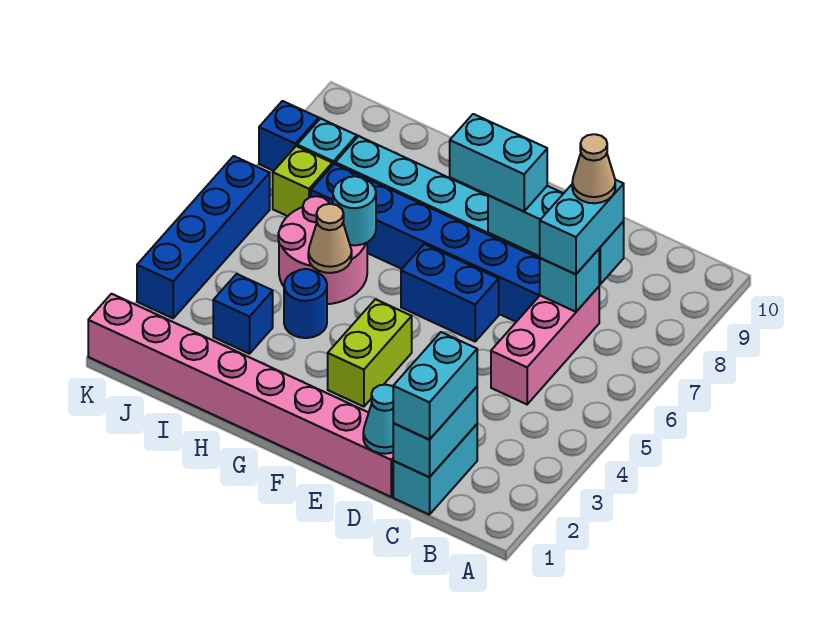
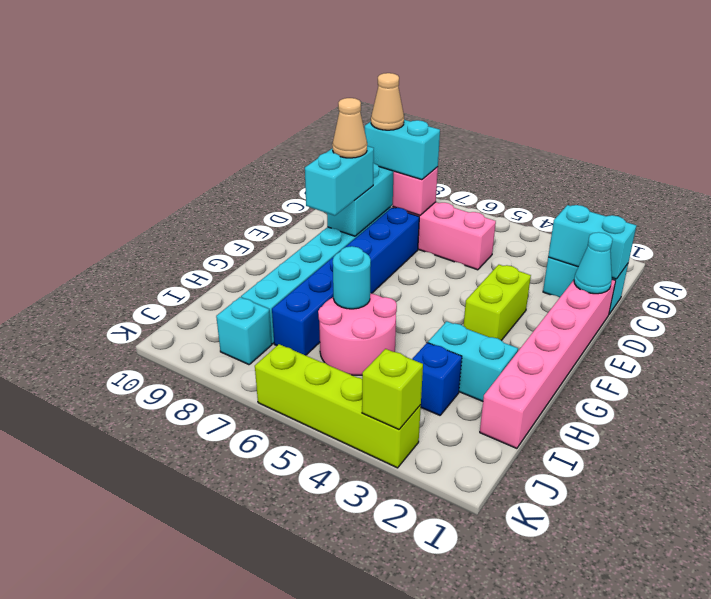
cyan brick C1:C2 level 3 -> cyan brick H2:H3 level 1
cyan brick C7 level 2 -> pink brick C7 level 2
pink brick D1:K1 level 1 -> pink brick D1:I1 level 1
blue brick E6:F6 level 1 -> none
lime brick F3:F4 level 1 -> lime brick E3:F3 level 1
blue round brick H4 level 1 -> none
tan cone H5 level 2 -> tan cone E8 level 4
lime brick J7 level 1 -> lime brick K3 level 2
blue brick K3:K6 level 1 -> lime brick K3:K6 level 1
blue brick K8 level 1 -> none

